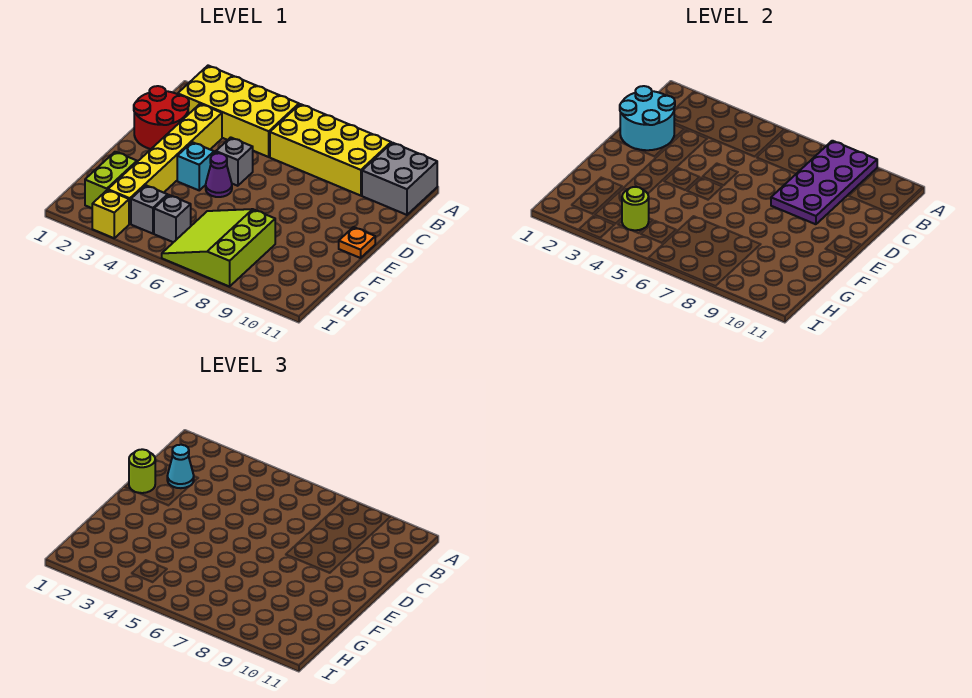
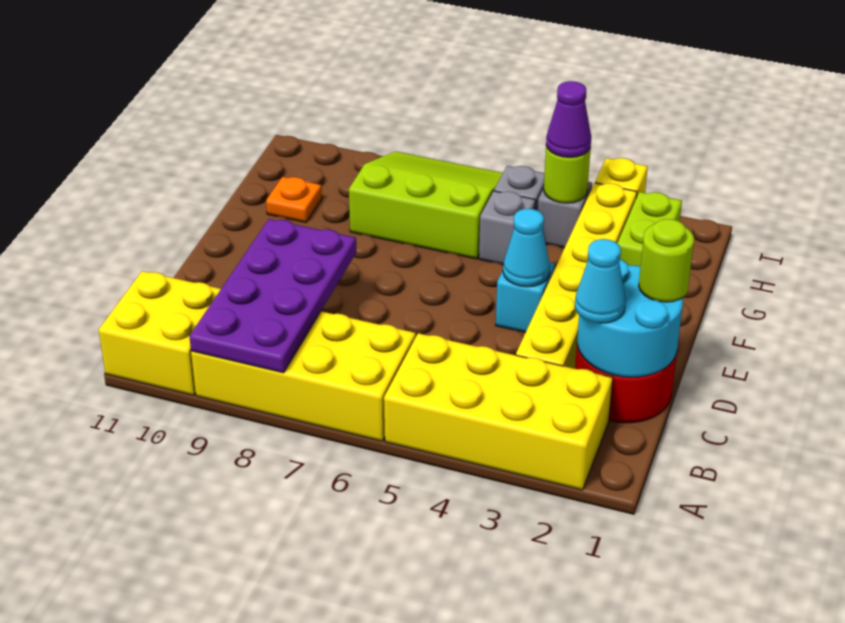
grey brick A10:B11 level 1 -> yellow brick A10:B11 level 1
grey brick D5 level 1 -> grey brick G5 level 1
none -> cyan cone E4 level 2
purple cone E5 level 1 -> purple cone H4 level 3
orange plate E11 level 1 -> orange plate G10 level 1
lime slope G6:I8 level 1 top 8 -> lime slope G6:I8 level 1 top G

